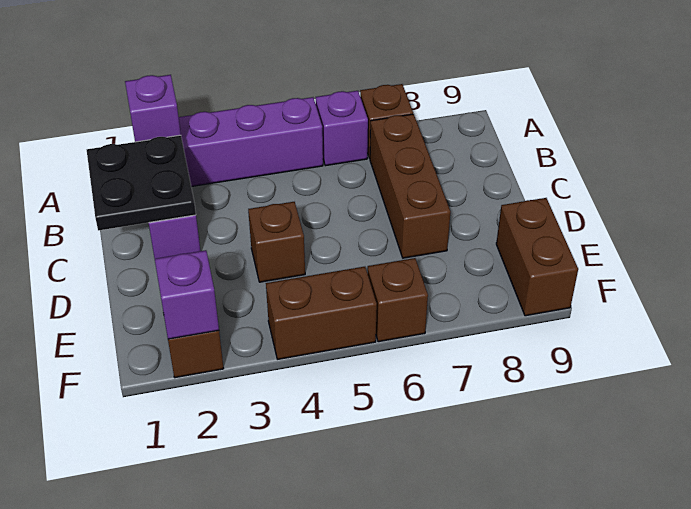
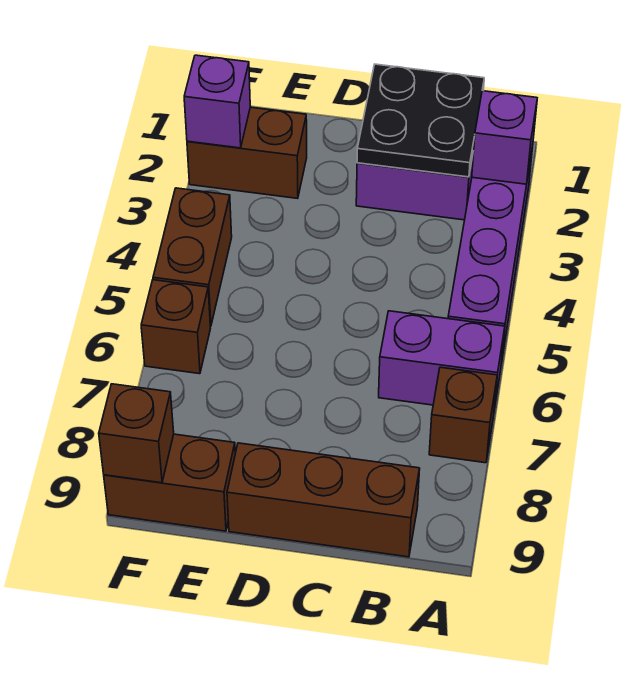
purple brick A6 level 1 -> purple brick A6:B6 level 1
brown brick B7:D7 level 1 -> brown brick B9:D9 level 1
brown brick D4 level 1 -> brown brick F9 level 2

